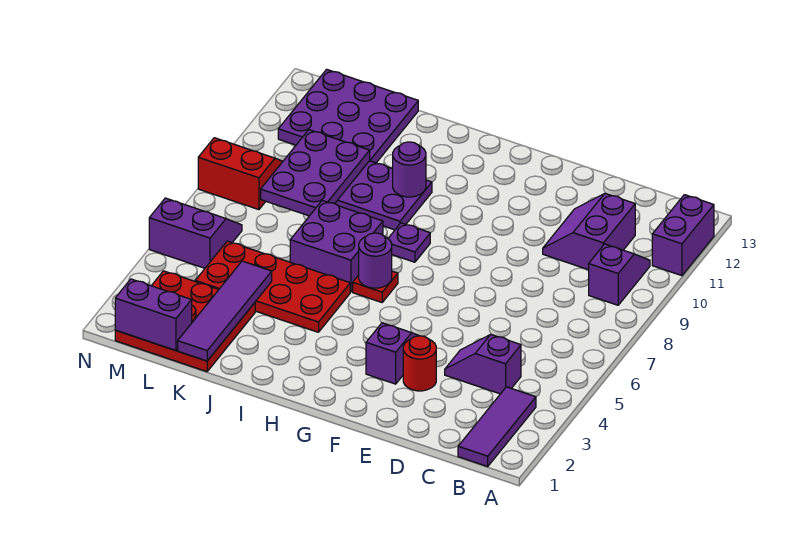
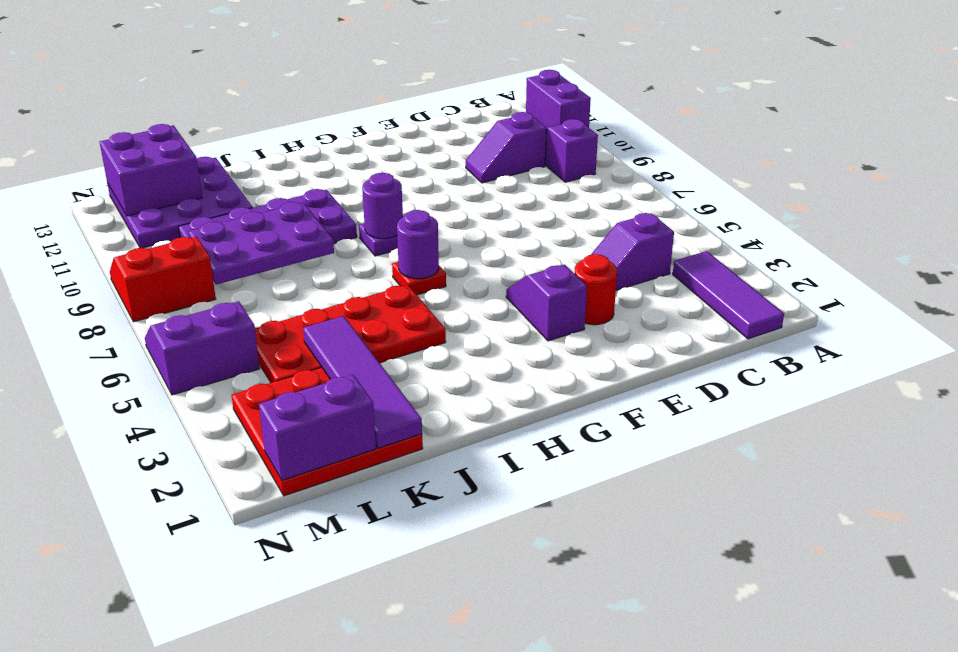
purple slope C10:D11 level 1 top C -> purple slope C10:D10 level 1 top C
purple brick I6:J7 level 1 -> purple brick L12:M13 level 2
purple round brick I10 level 2 -> purple round brick H8 level 2
purple plate K8:L10 level 2 -> purple plate J8:L9 level 2

